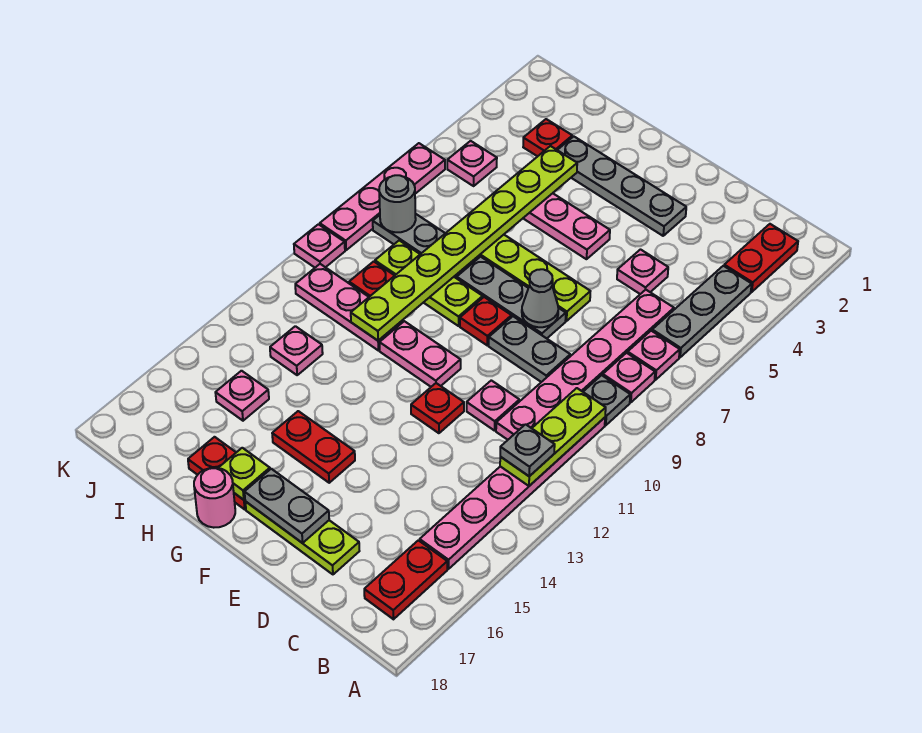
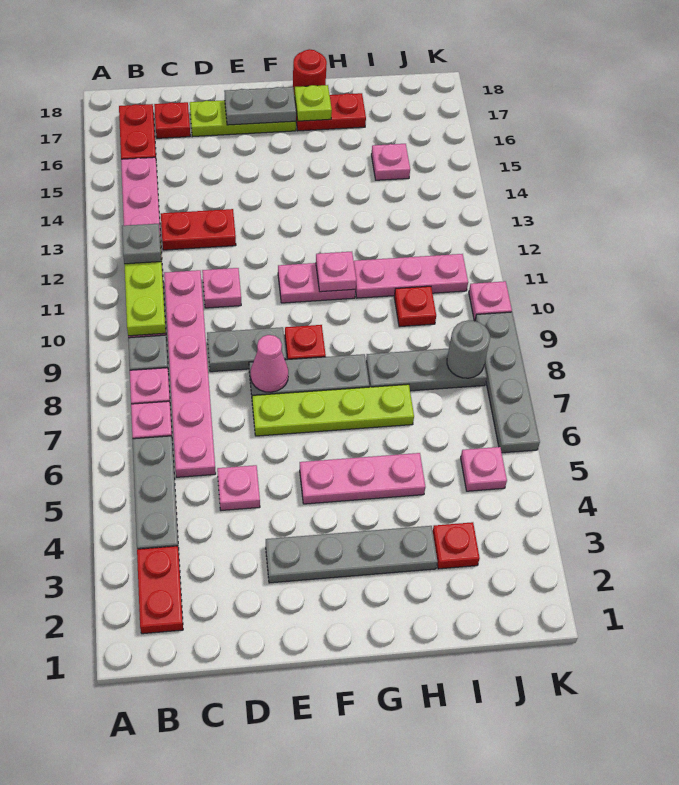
grey cone E8 level 2 -> pink cone E8 level 2
red plate E12 level 1 -> red plate C17 level 1
red plate F15:G15 level 1 -> red plate C13:D13 level 1
lime plate G9:I9 level 1 -> none
pink round brick G18 level 1 -> red round brick G18 level 1
lime plate H4:H11 level 2 -> none
pink plate I13 level 1 -> pink plate G11 level 2
pink plate K6:K9 level 1 -> grey plate K6:K9 level 1

